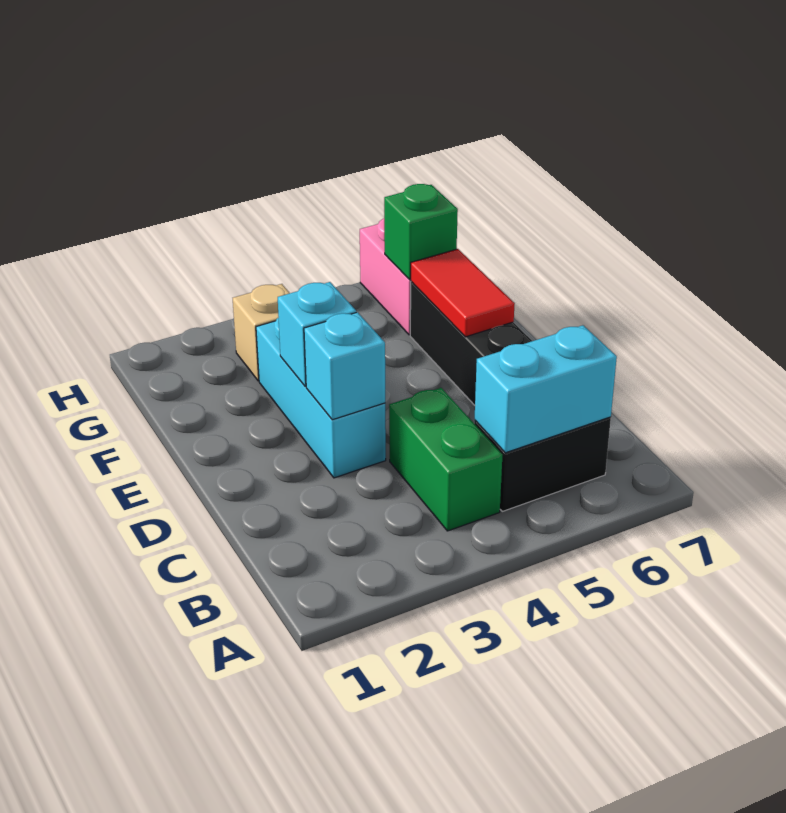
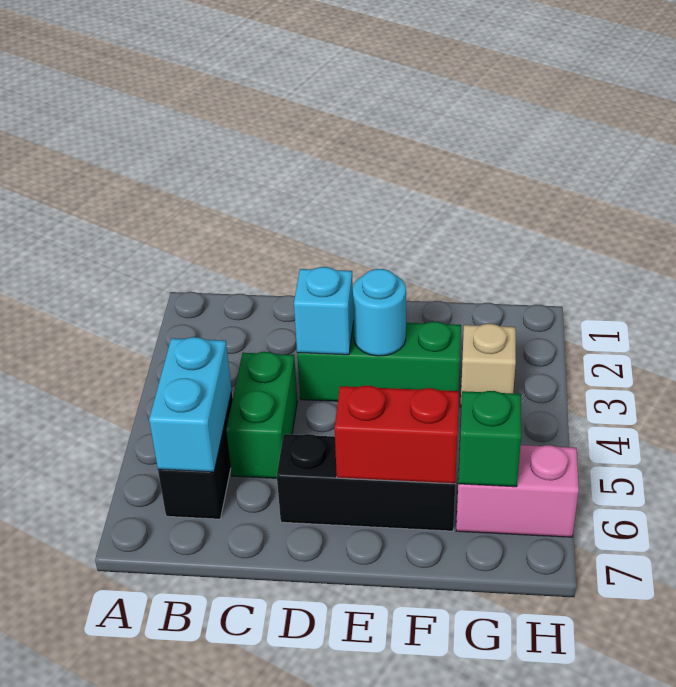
green brick B4:C4 level 1 -> green brick C4:C5 level 1
cyan brick D3:F3 level 1 -> green brick D3:F3 level 1
cyan brick E3 level 2 -> cyan round brick E3 level 2
red tile E6:F6 level 2 -> red brick E6:F6 level 2

